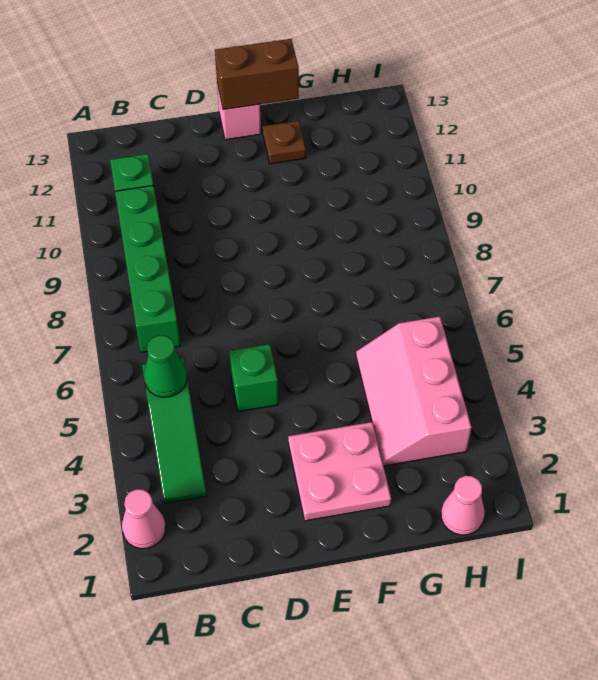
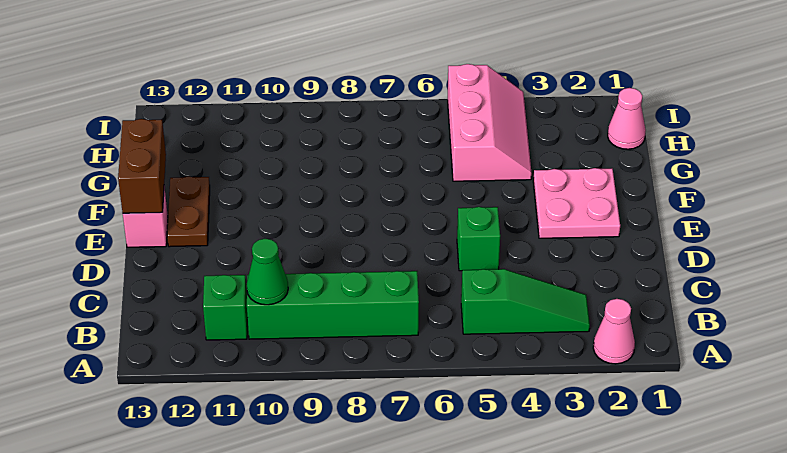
green cone B5 level 2 -> green cone B10 level 2
brown plate F12 level 1 -> brown plate E12:F12 level 1
pink slope G3:H5 level 1 top H -> pink slope G4:I5 level 1 top 5

